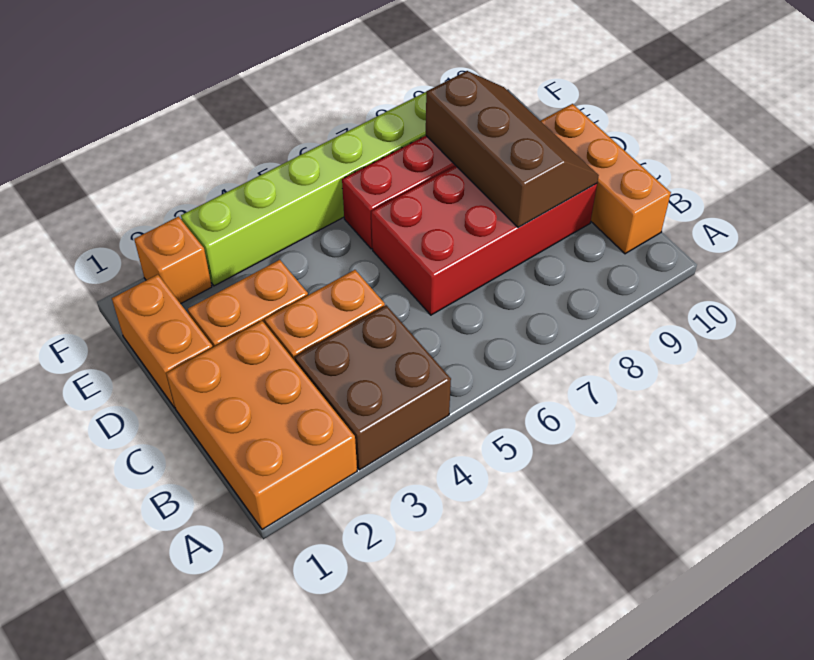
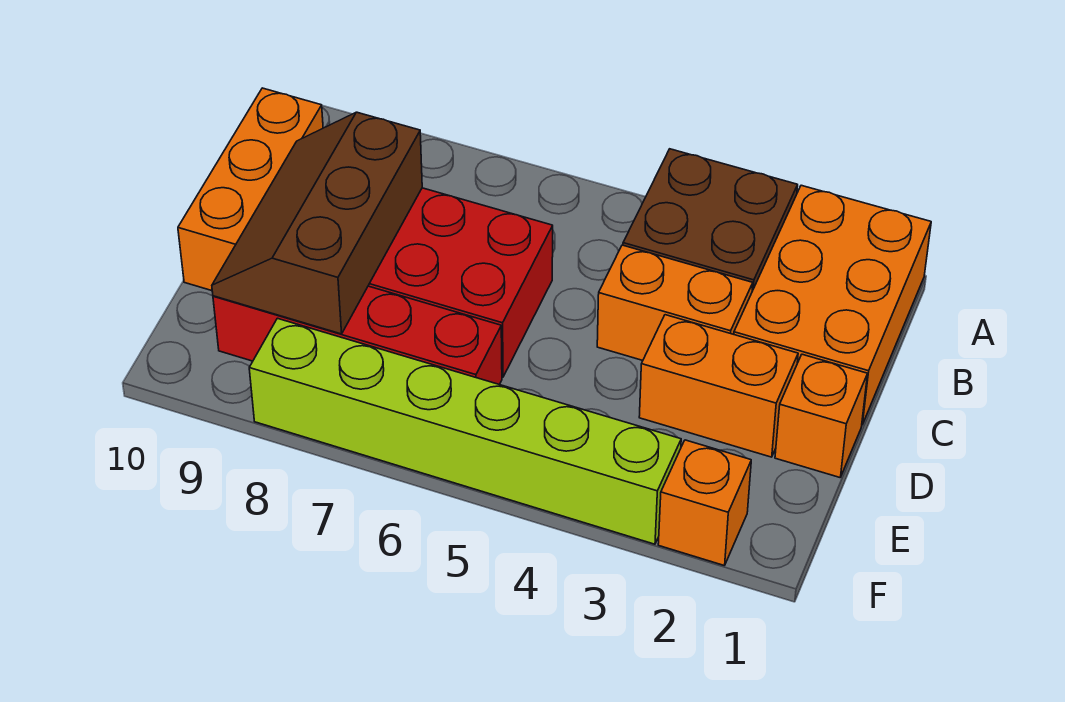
orange brick D1:E1 level 1 -> orange brick D1 level 1

